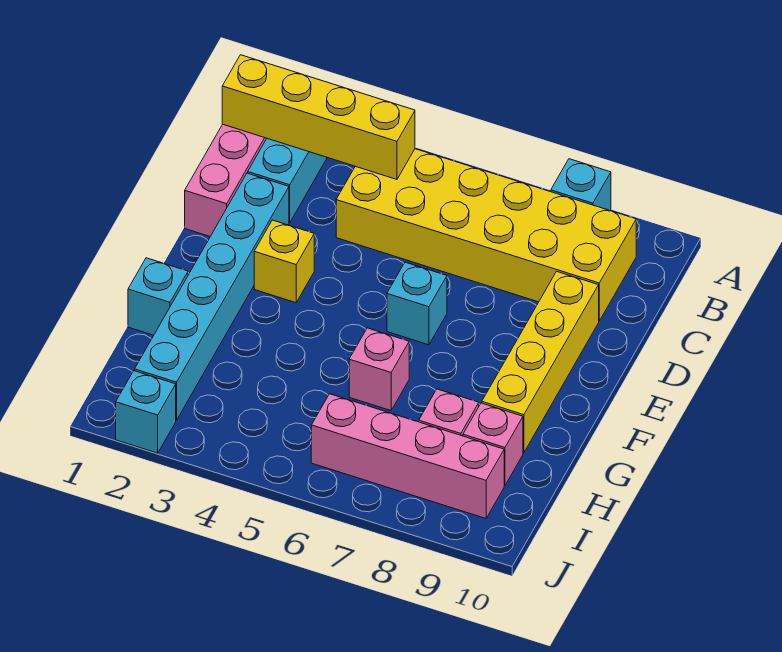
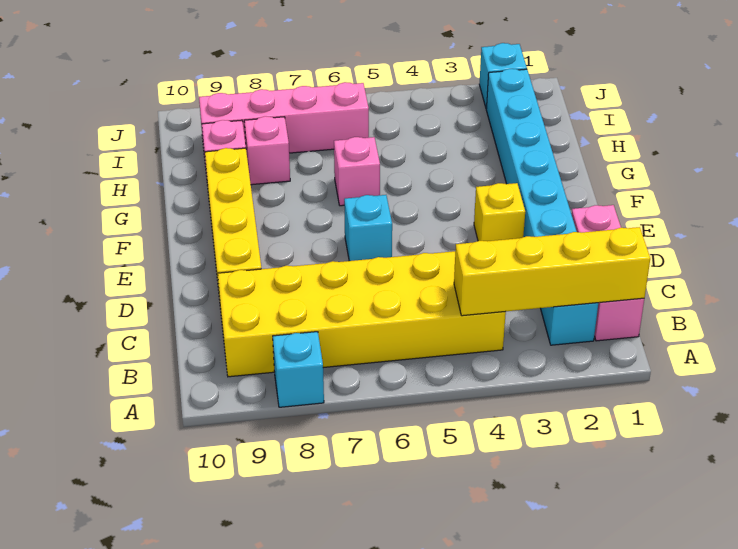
cyan brick G1 level 1 -> none

